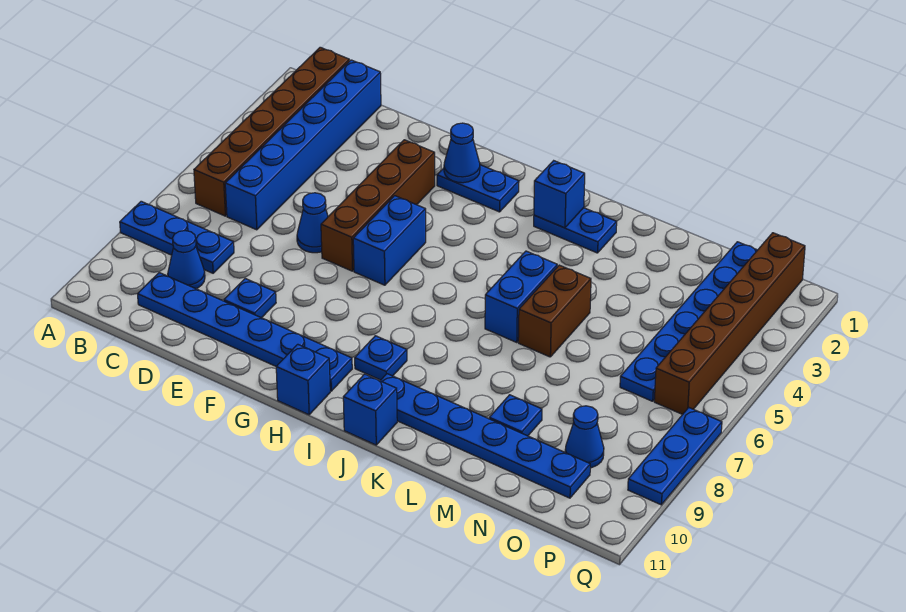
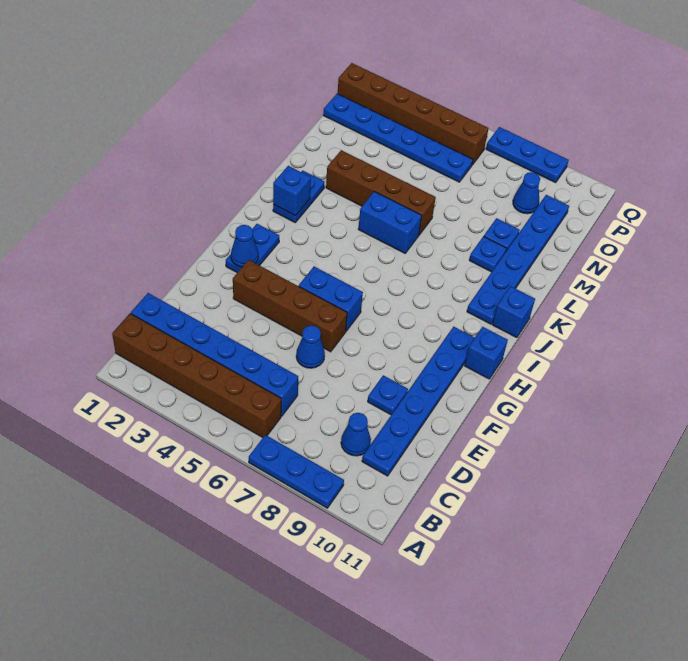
blue plate A8:C8 level 1 -> blue plate A7:A9 level 1
blue plate I9 level 1 -> blue plate L9 level 1
brown brick L5:L6 level 1 -> brown brick L3:L6 level 1

